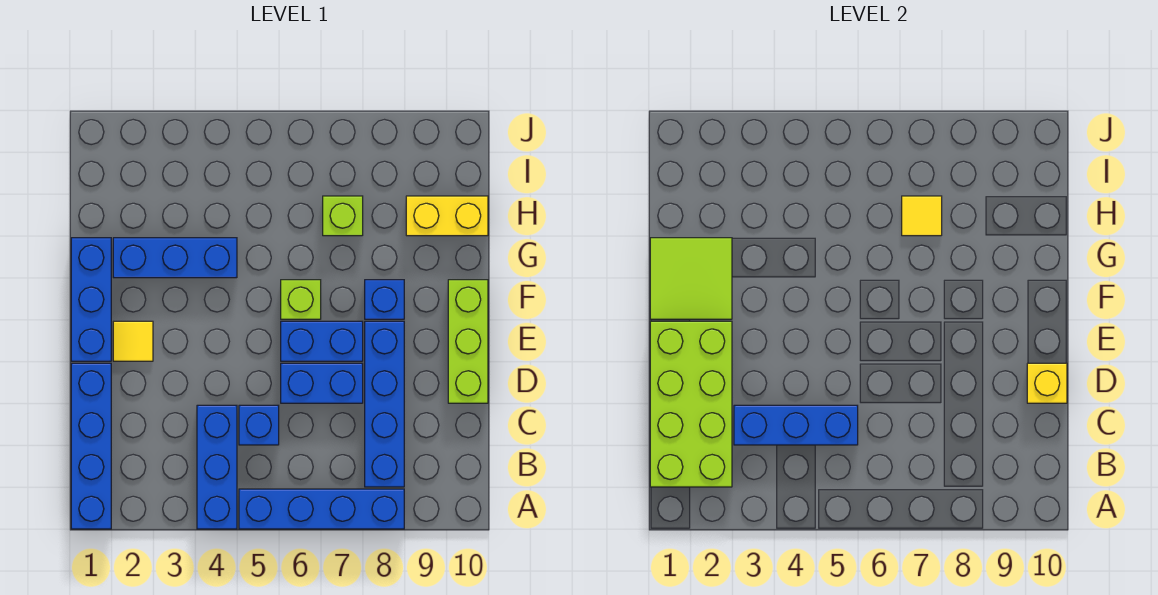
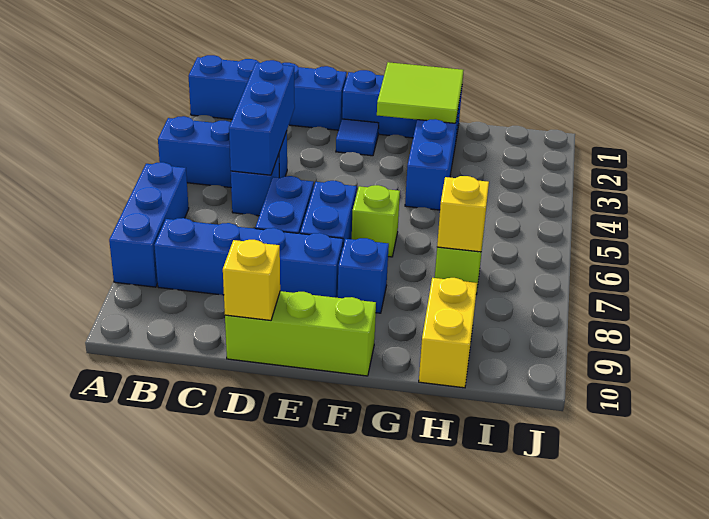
blue brick A5:A8 level 1 -> blue brick A6:A8 level 1
lime brick B1:E2 level 2 -> none
yellow tile E2 level 1 -> blue tile E2 level 1
yellow tile H7 level 2 -> yellow brick H7 level 2

